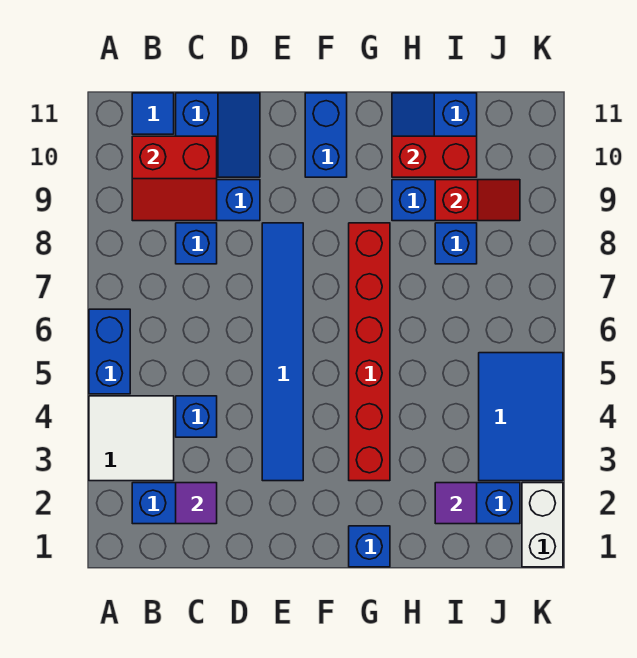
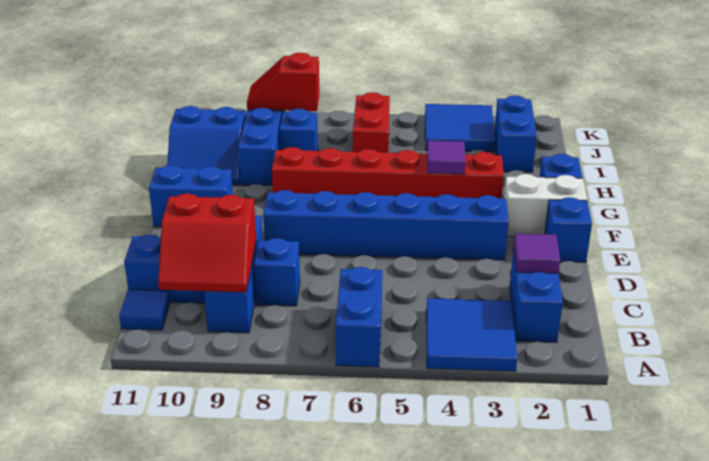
white tile A3:B4 level 1 -> blue tile A3:B4 level 1
blue brick A5:A6 level 1 -> blue brick A6:B6 level 1
red slope B9:C10 level 2 top 10 -> red slope B9:C10 level 2 top C
blue brick C4 level 1 -> blue brick E1 level 1
blue tile E3:E8 level 1 -> blue brick E3:E8 level 1
red brick H10:I10 level 2 -> red brick I6:J6 level 1
purple tile I2 level 2 -> purple tile G4 level 2
red slope I9:J9 level 2 top I -> red slope J8:J9 level 2 top 8
blue tile J3:K5 level 1 -> blue tile J3:K4 level 1
white brick K1:K2 level 1 -> white brick F1:F2 level 1

